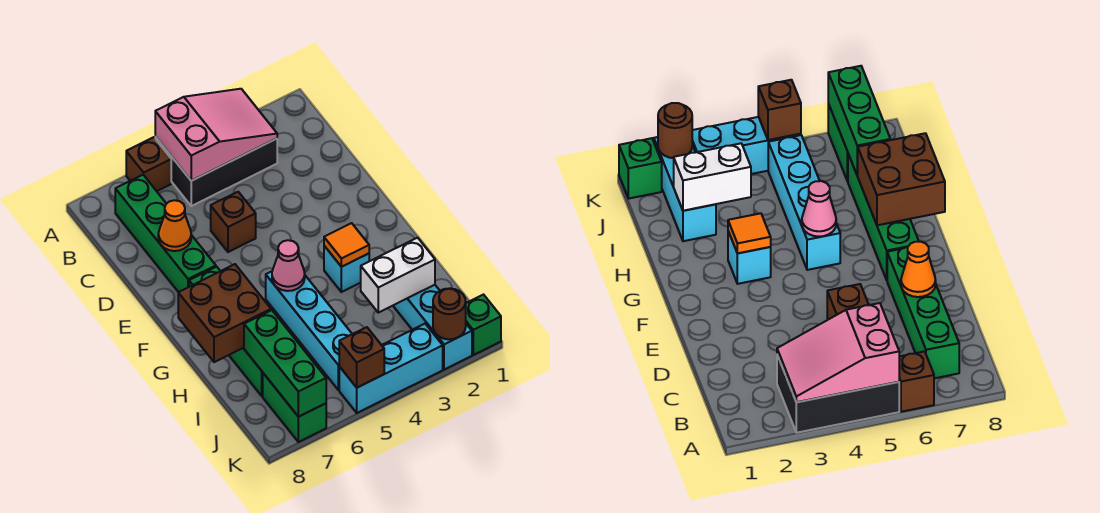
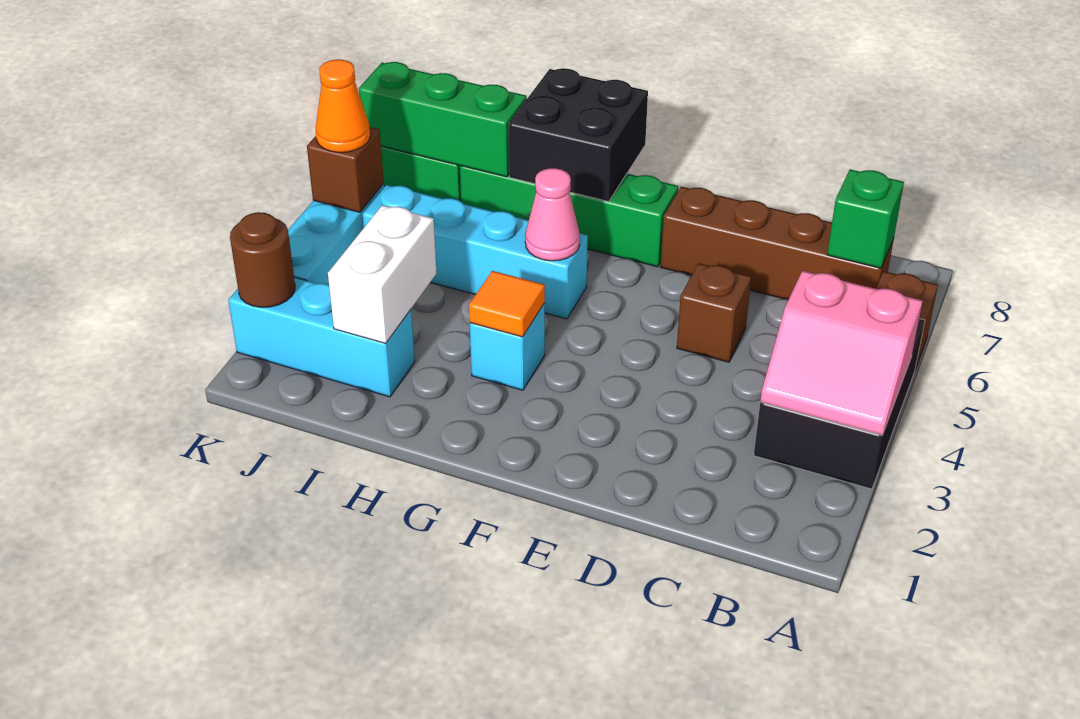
pink slope A3:B5 level 2 top 5 -> pink slope A3:B4 level 2 top 4
green brick B7:E7 level 1 -> brown brick B7:E7 level 1
orange cone D7 level 2 -> orange cone K5 level 3
brown brick G7:H8 level 2 -> black brick G7:H8 level 2
green brick K1 level 1 -> green brick B7 level 2

